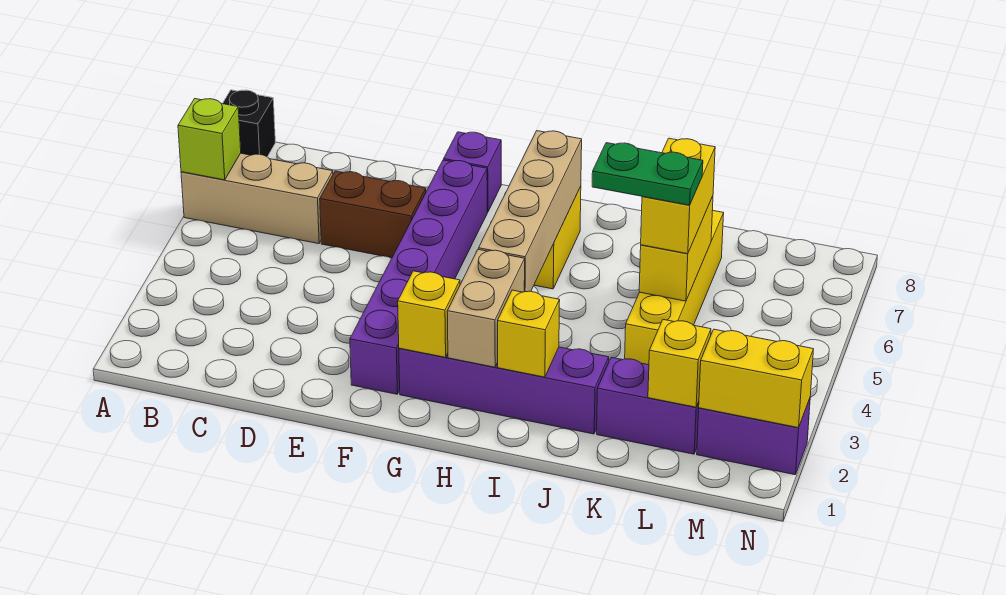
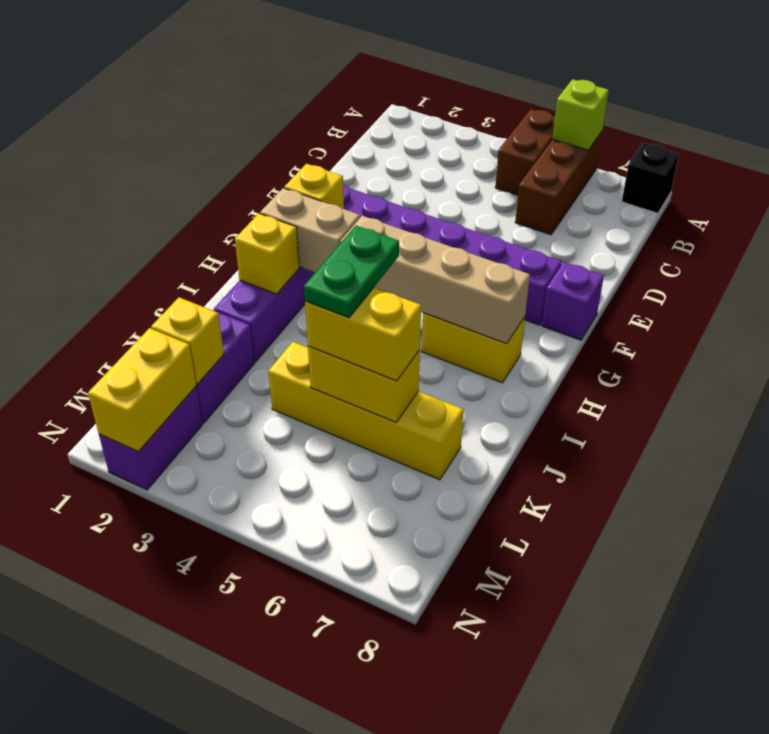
tan brick A6:C6 level 1 -> brown brick A6:C6 level 1
brown brick D6:E6 level 1 -> brown brick A5:B5 level 1

